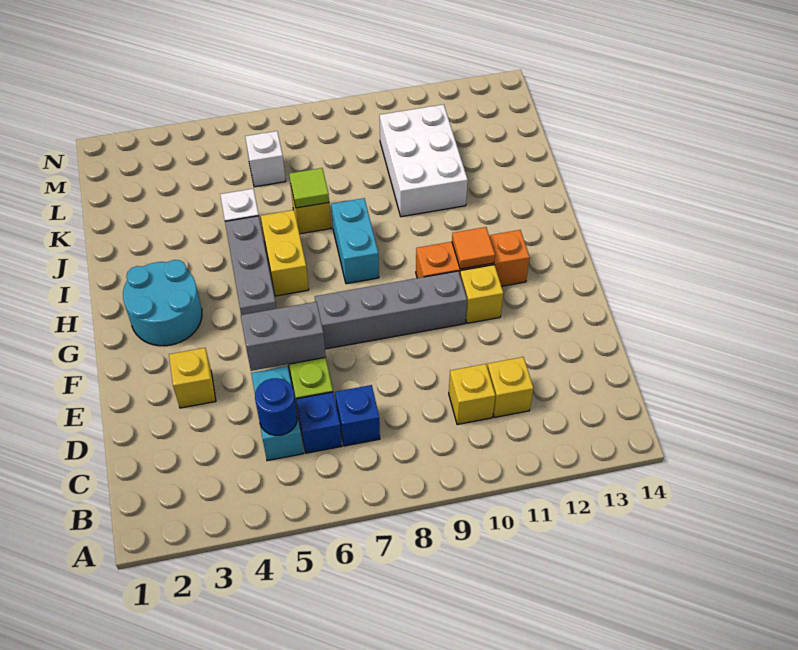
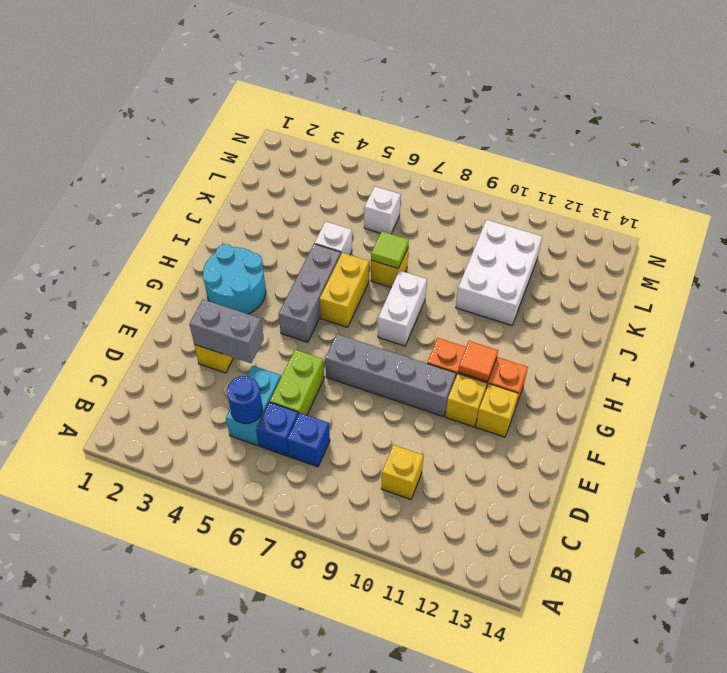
yellow brick C11 level 1 -> yellow brick F12 level 1
grey brick E5:E6 level 2 -> grey brick E3:E4 level 2
cyan brick H8:I8 level 1 -> white brick H8:I8 level 1

